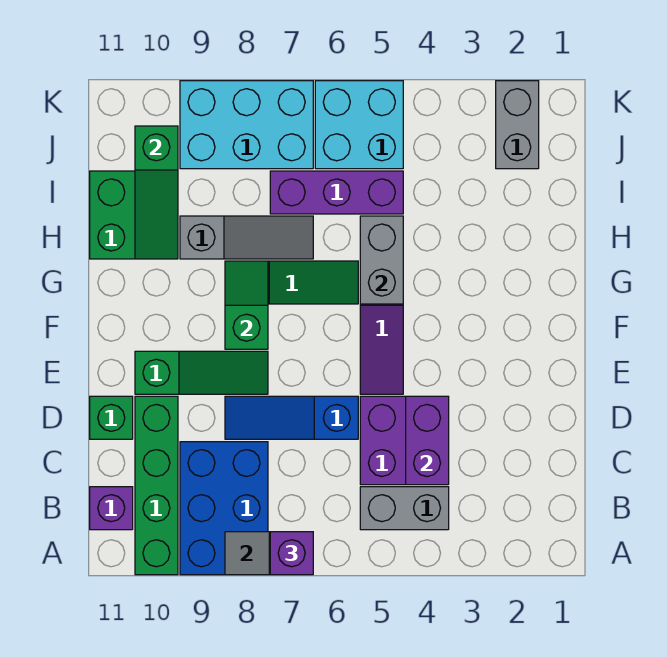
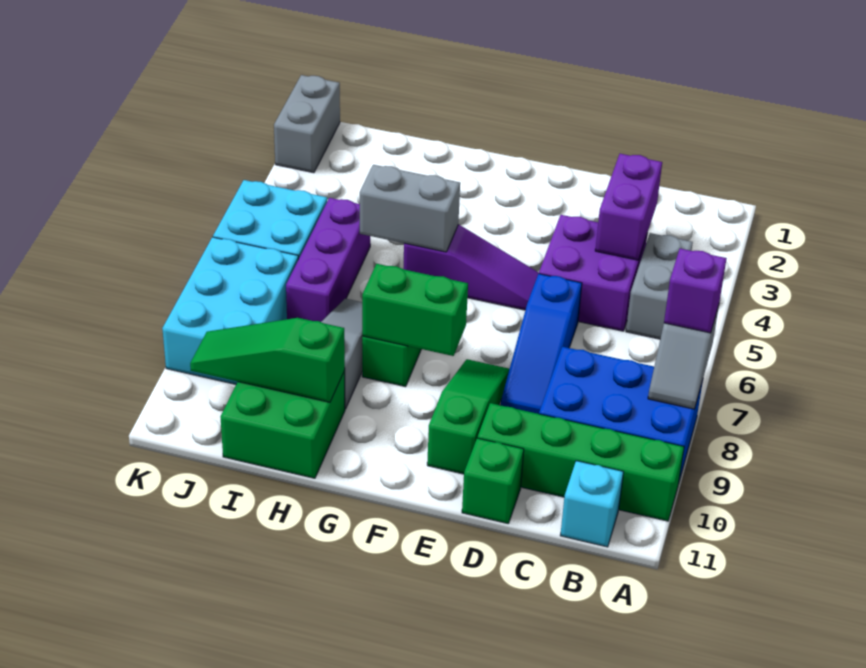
purple brick B11 level 1 -> cyan brick B11 level 1
purple brick C4:D4 level 2 -> purple brick C3:C4 level 2
green slope F8:G8 level 2 top F -> green brick F8:G8 level 2
green slope H10:J10 level 2 top J -> green slope H10:J10 level 2 top H
grey brick J2:K2 level 1 -> grey brick K1:K2 level 1

